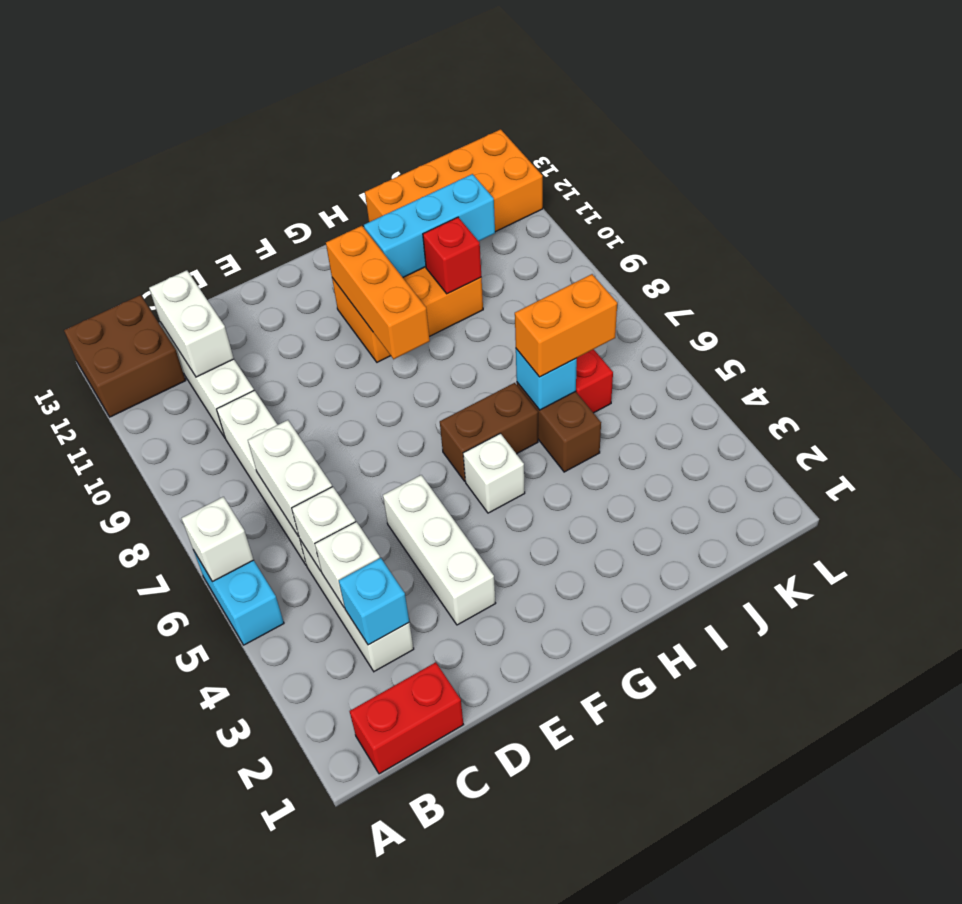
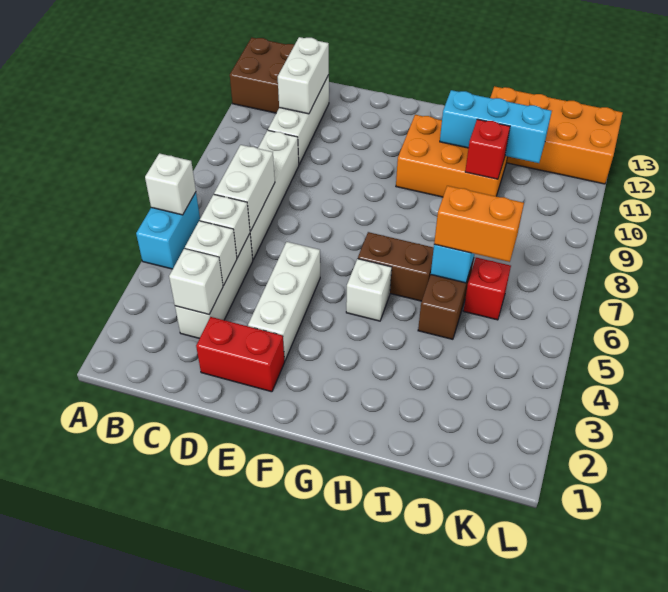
red brick B1:C1 level 1 -> red brick D2:E2 level 1
cyan brick C3 level 2 -> white brick C3 level 2
orange brick G9:G11 level 2 -> none

